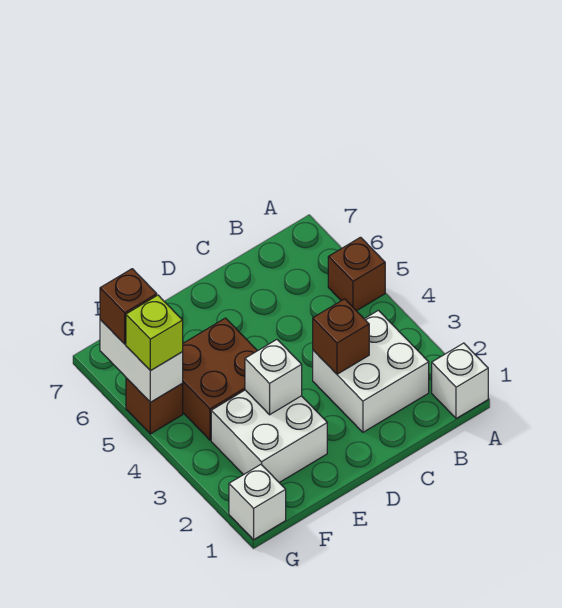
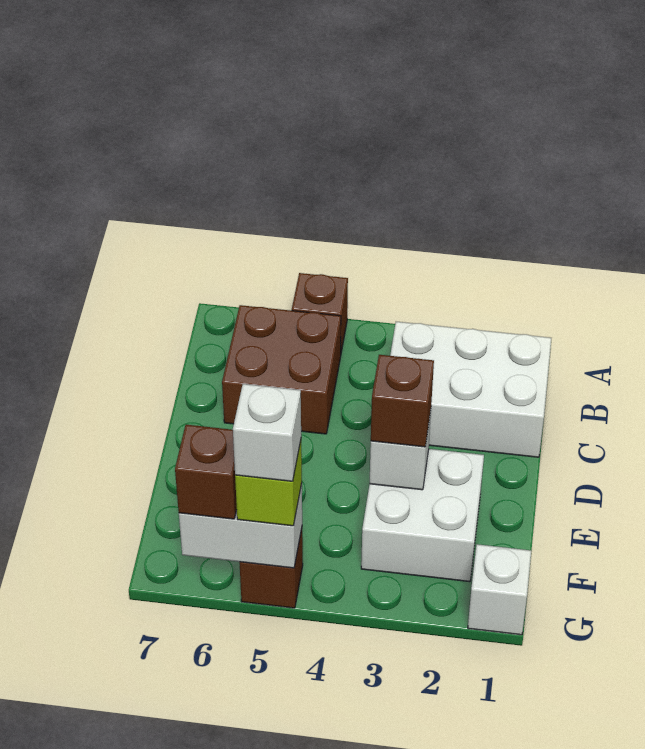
white brick A1 level 1 -> white brick G5 level 4
white brick B2:C3 level 1 -> white brick B1:C3 level 1
brown brick C3 level 2 -> brown brick E3 level 3
brown brick E4:F5 level 1 -> brown brick B5:C6 level 1

